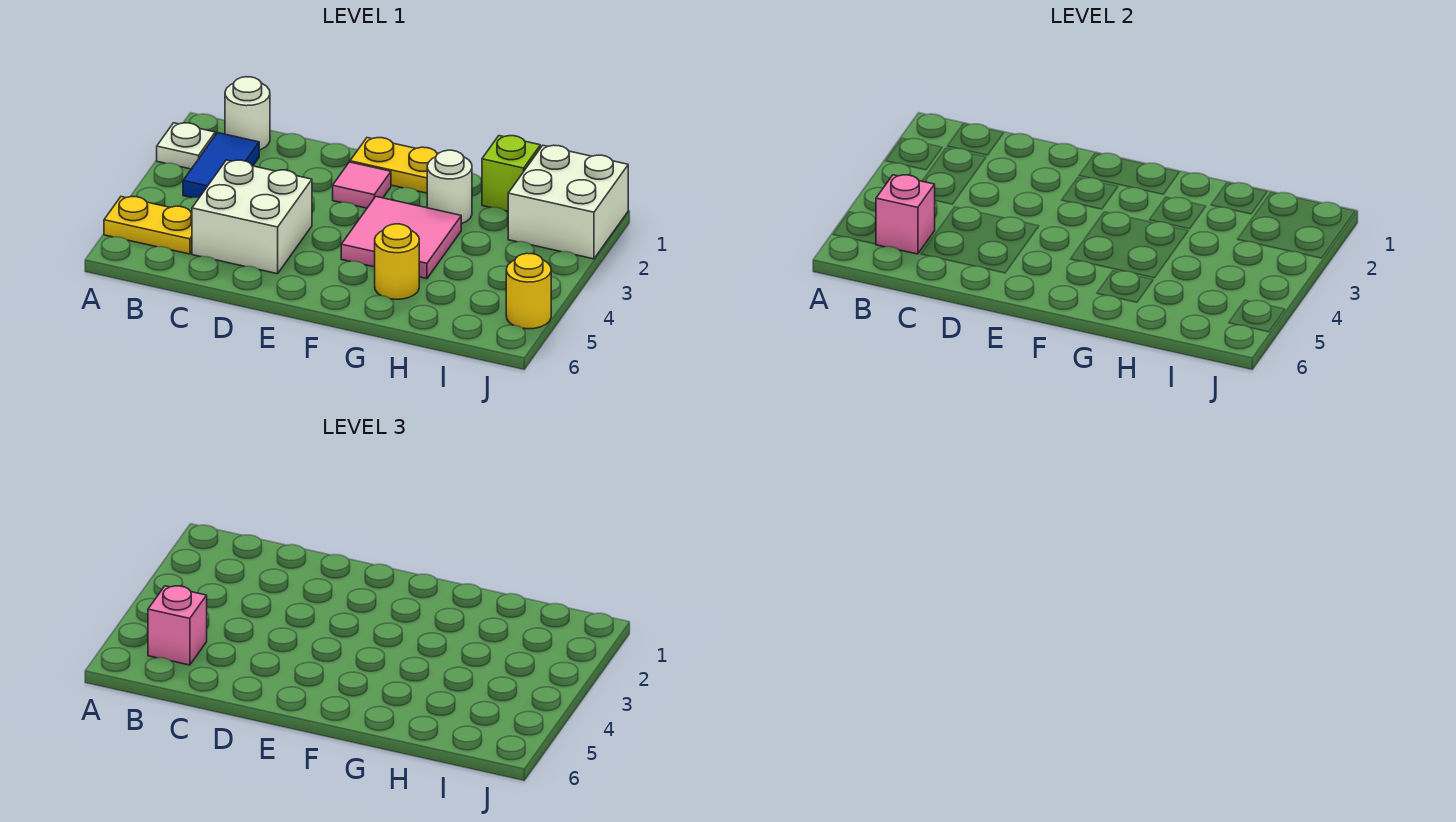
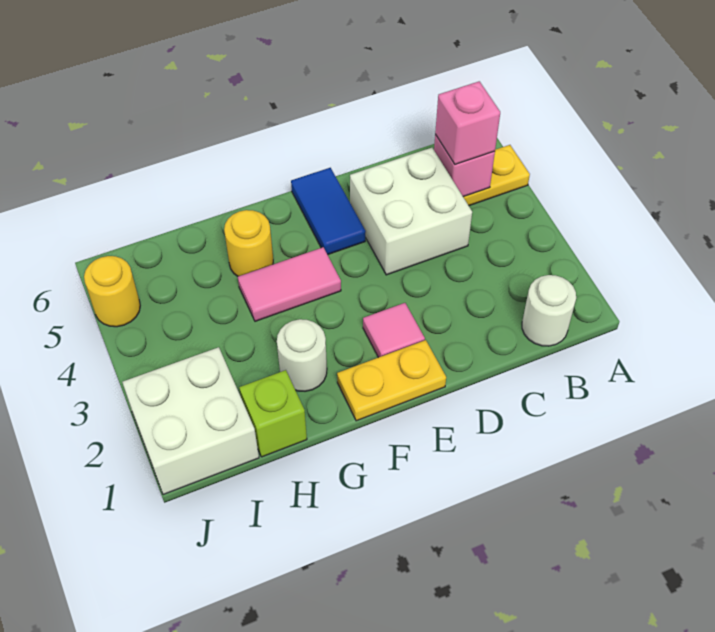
white plate A2 level 1 -> none
blue tile B2:B3 level 1 -> blue tile E5:E6 level 1
pink tile F3:G4 level 1 -> pink tile F4:G4 level 1

